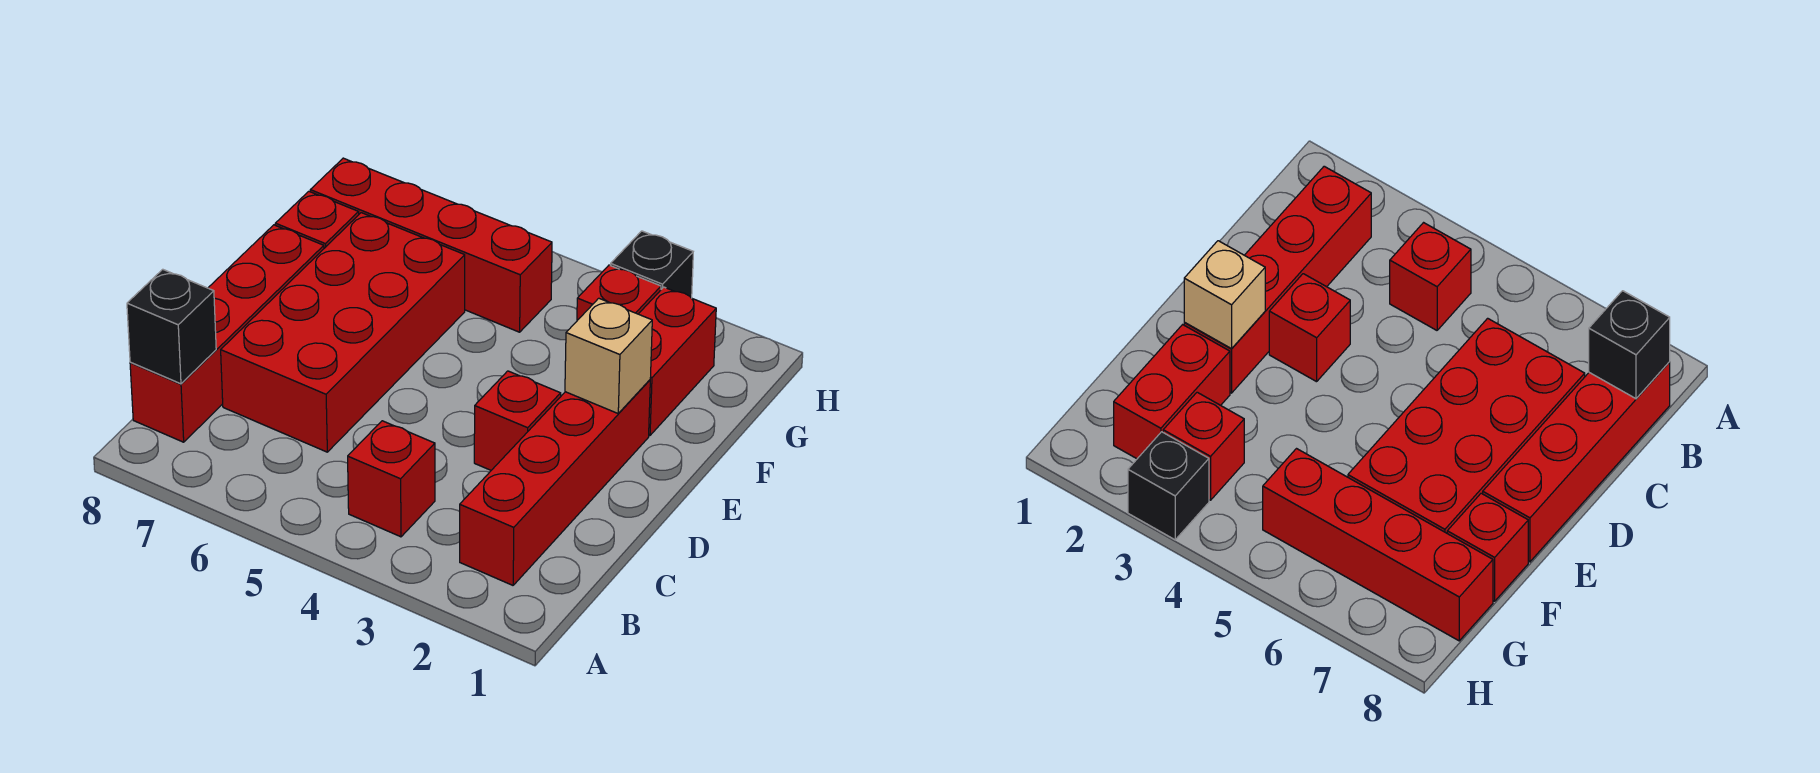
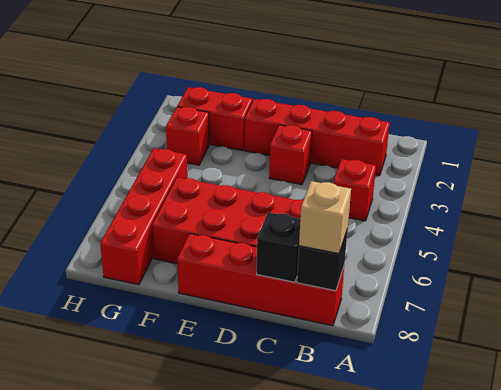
tan brick E2 level 2 -> tan brick B8 level 3
red brick F8 level 1 -> none
black brick H3 level 1 -> black brick C8 level 2

